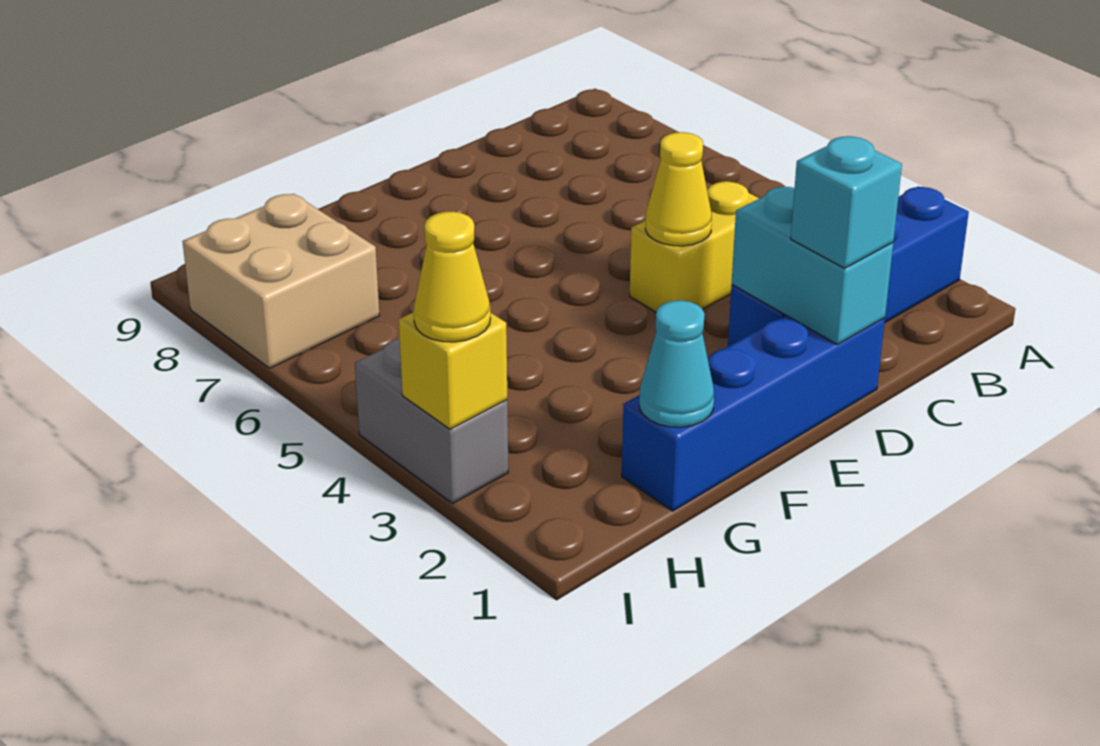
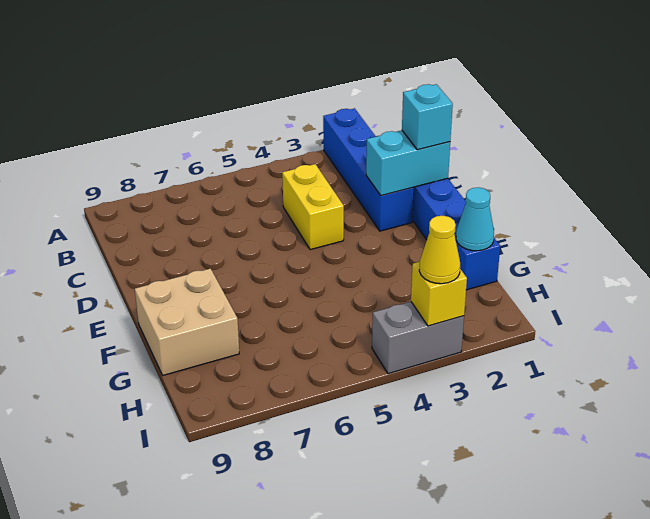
yellow cone D4 level 2 -> none
tan brick H7:I8 level 1 -> tan brick F8:G9 level 1

